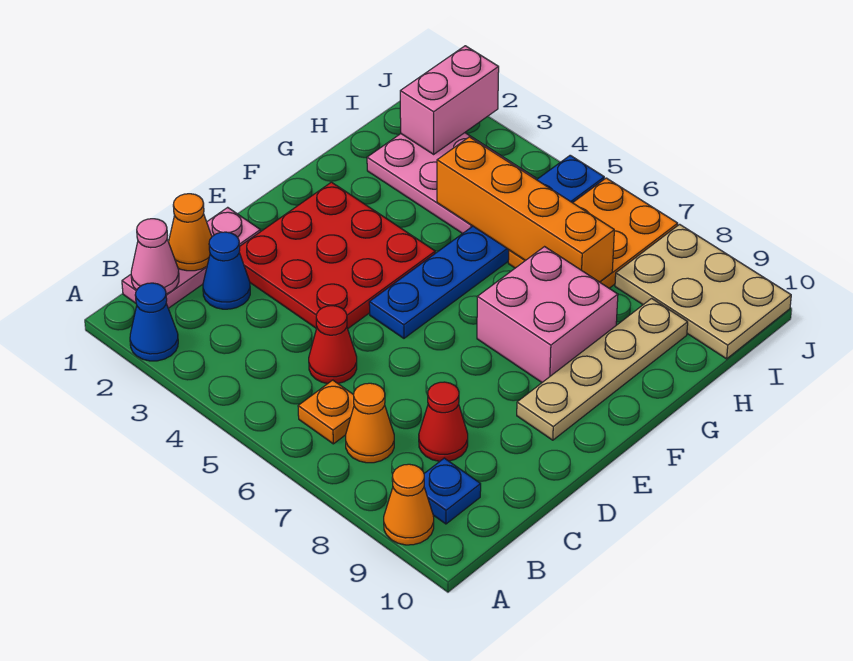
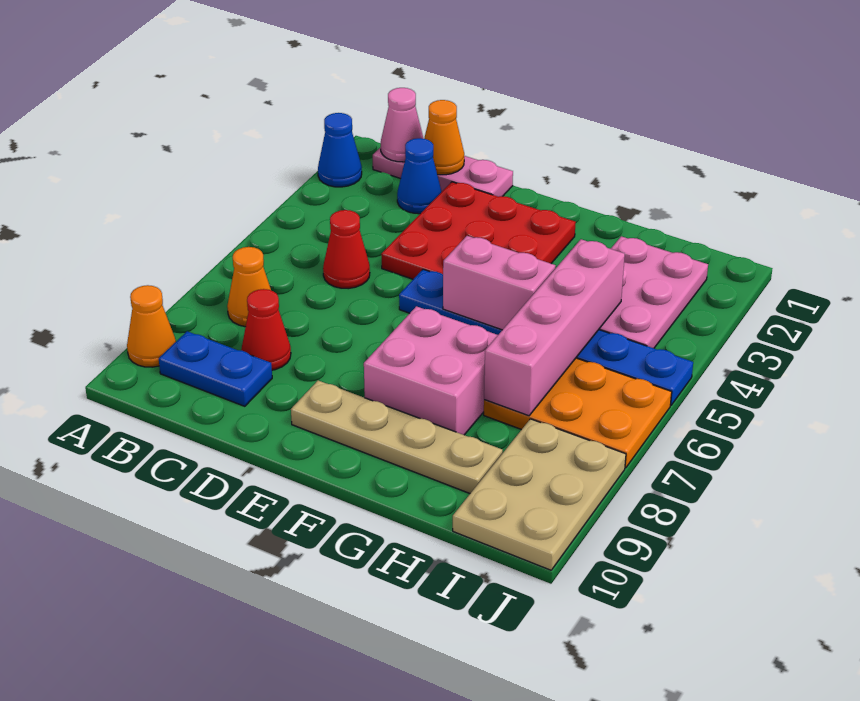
orange plate B6 level 1 -> none
blue plate B9 level 1 -> blue plate B9:C9 level 1
orange brick H4:H7 level 2 -> pink brick H4:H7 level 2
pink brick I2:J2 level 2 -> pink brick F5:G5 level 2

